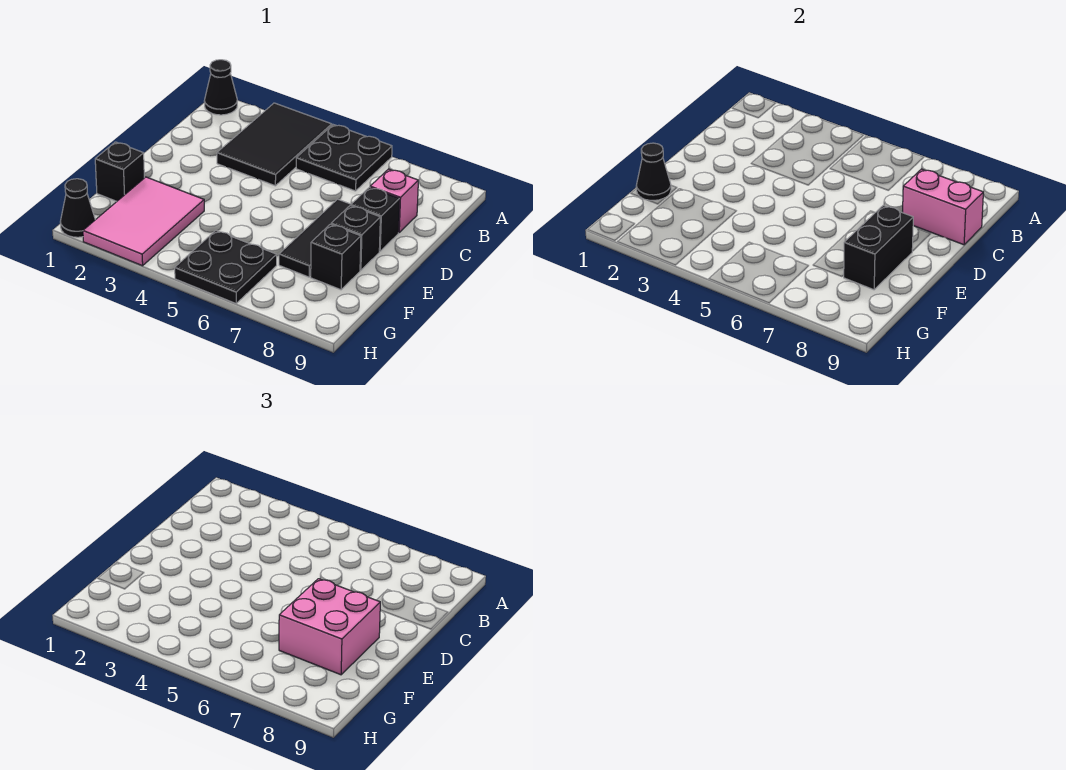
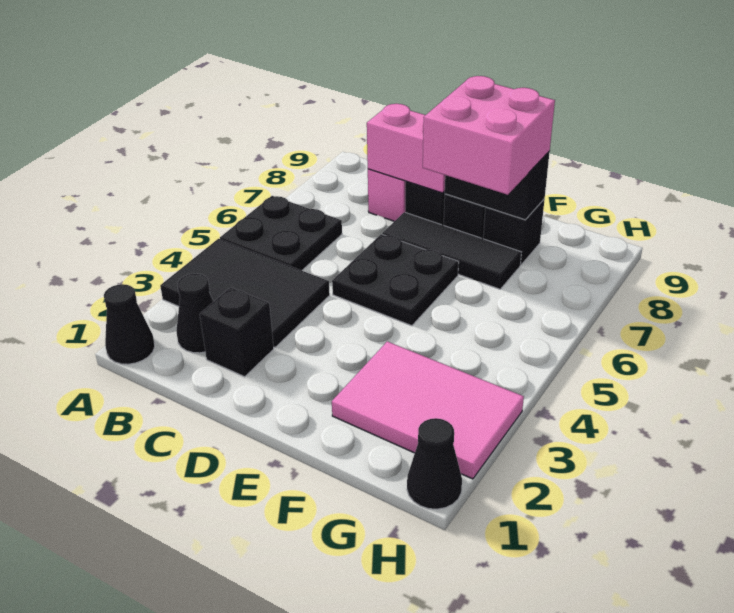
pink brick C8:C9 level 2 -> pink brick C8:D8 level 2
black brick F1 level 1 -> black brick C2 level 1
black cone F1 level 2 -> black cone B2 level 1
black plate G5:H6 level 1 -> black plate D5:E6 level 1

